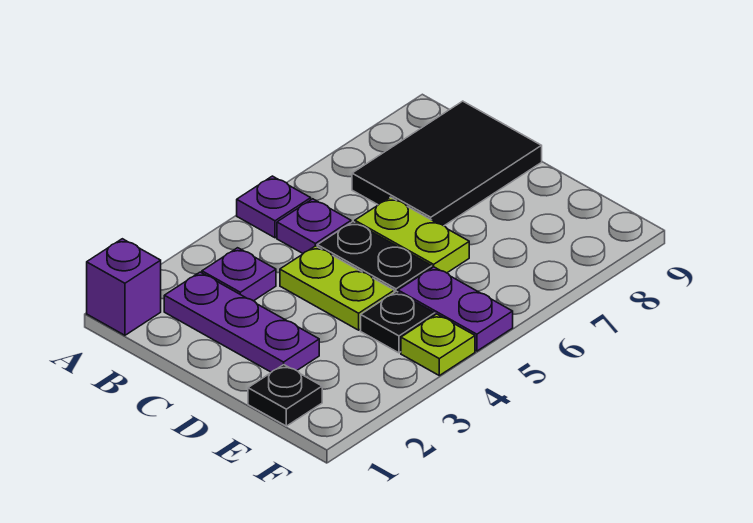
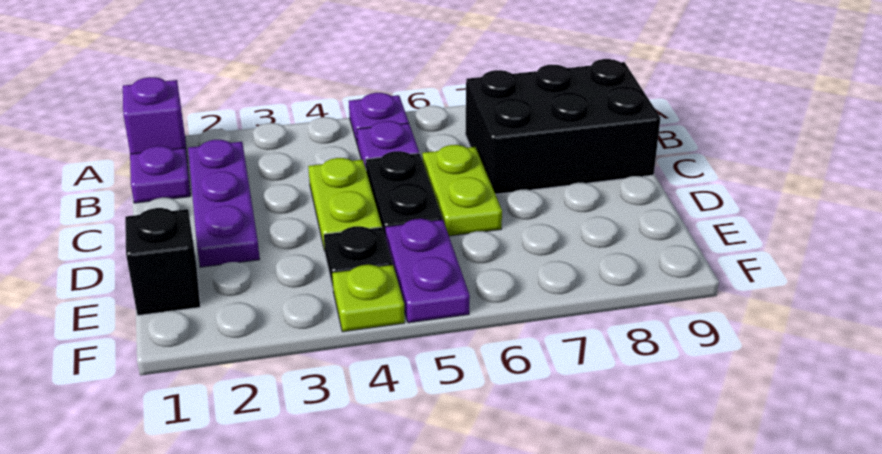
purple plate B3 level 1 -> purple plate B1 level 1
black tile B7:C9 level 1 -> black brick B7:C9 level 1
black plate E1 level 1 -> black brick E1 level 1

